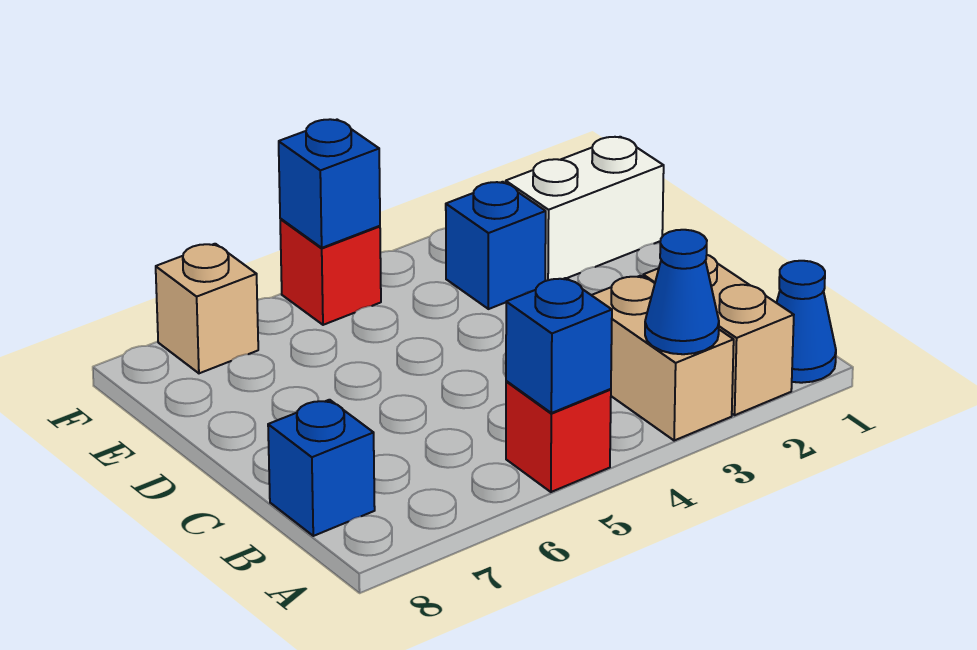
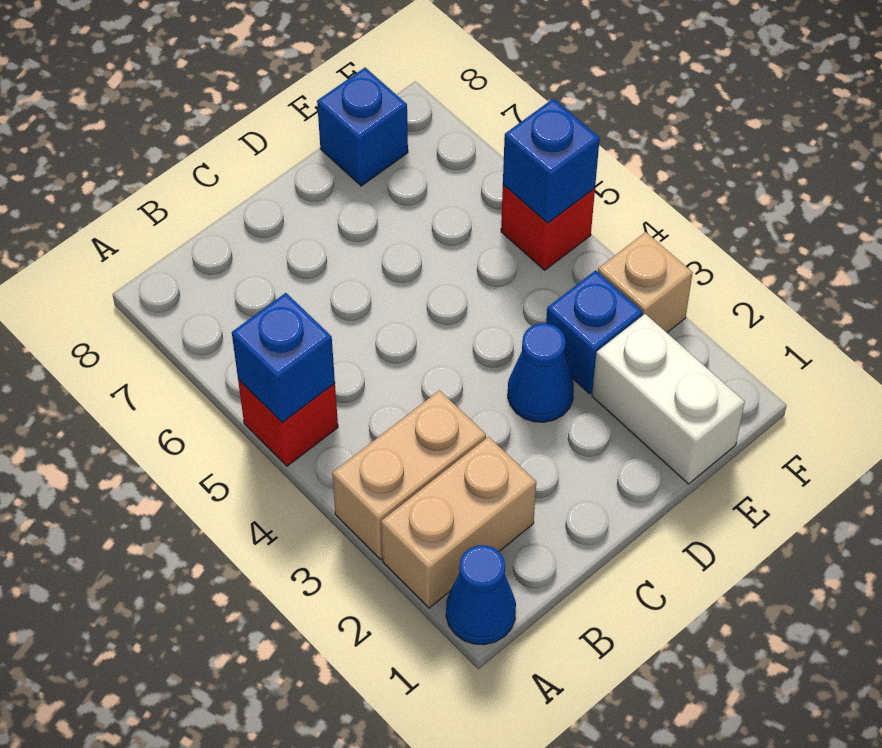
blue cone A3 level 2 -> blue cone D3 level 1
blue brick B8 level 1 -> blue brick E8 level 1
tan brick F7 level 1 -> tan brick F3 level 1

